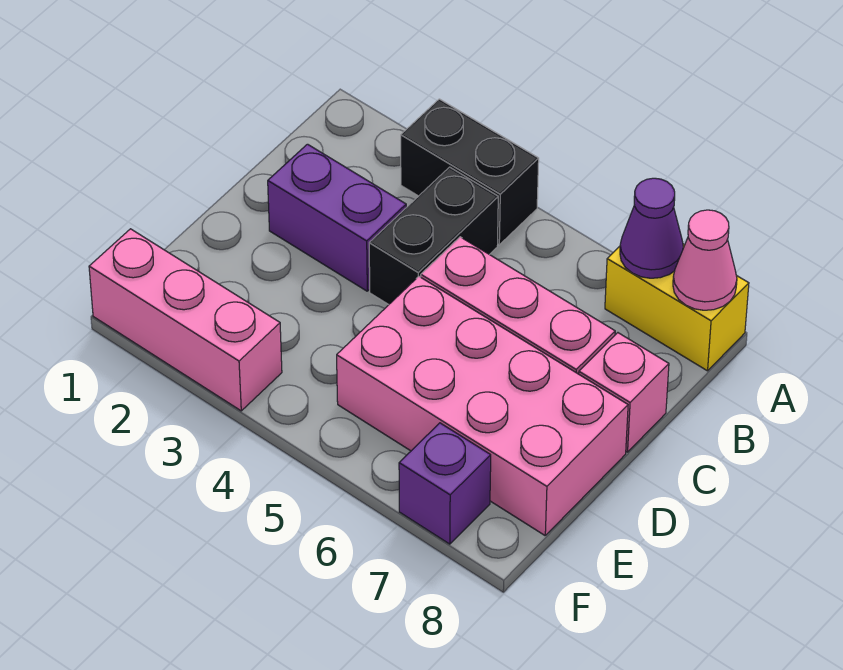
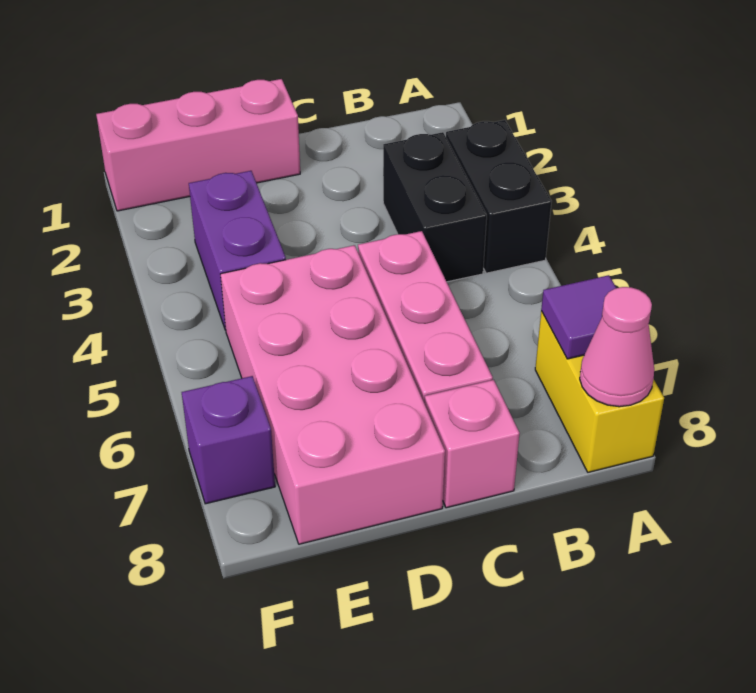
purple cone A7 level 2 -> purple tile A7 level 2
black brick B4:C4 level 1 -> black brick B3:B4 level 1
purple brick C2:C3 level 1 -> purple brick E3:E4 level 1
pink brick F1:F3 level 1 -> pink brick D1:F1 level 1

